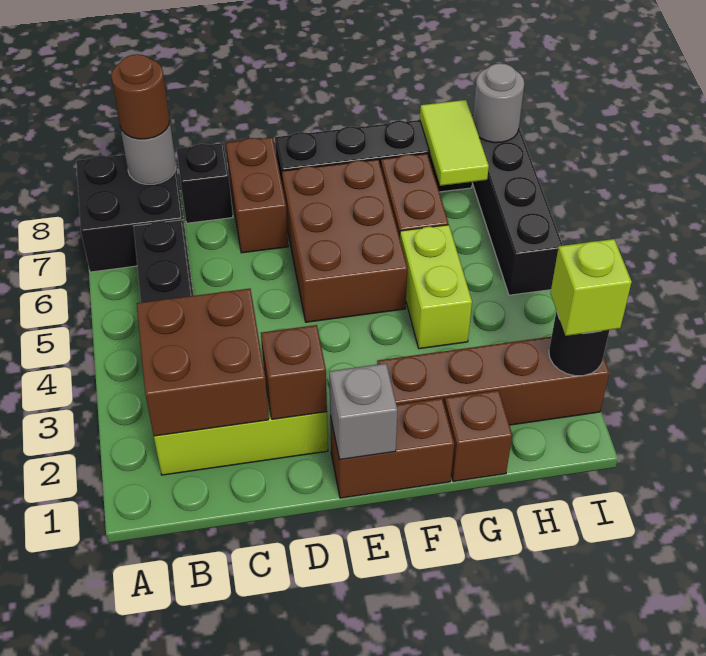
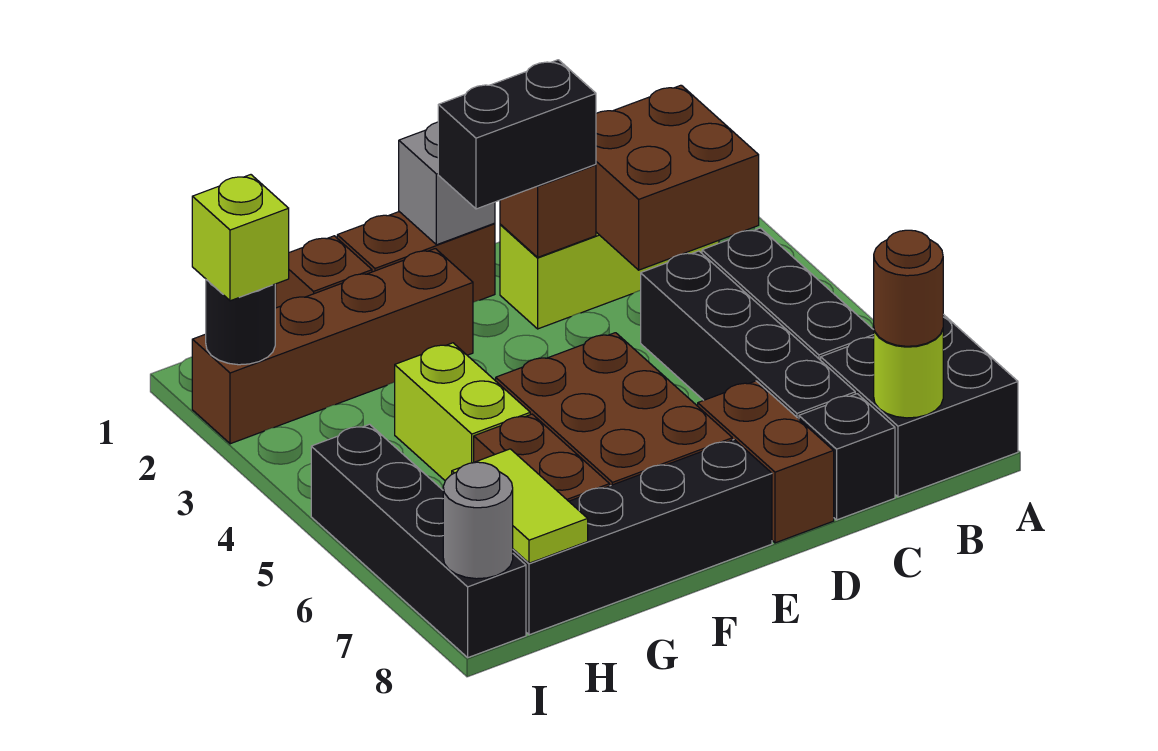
grey round brick B8 level 2 -> lime round brick B8 level 2
none -> black brick C4:C7 level 1
none -> black brick D2:E2 level 3

